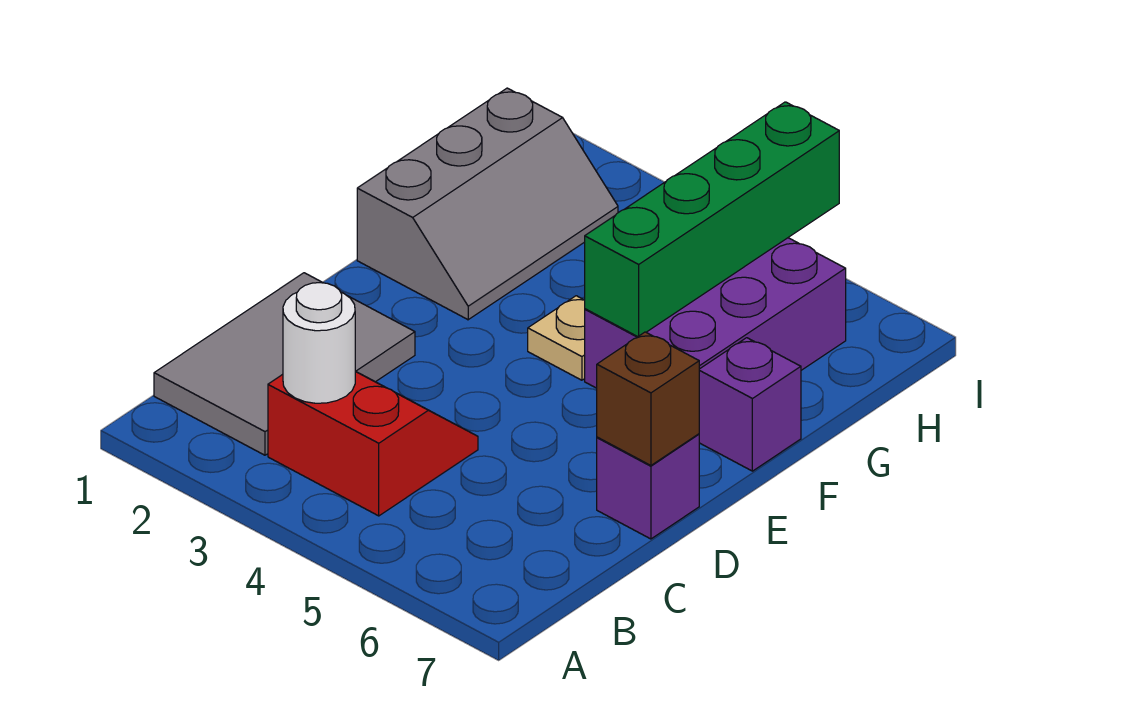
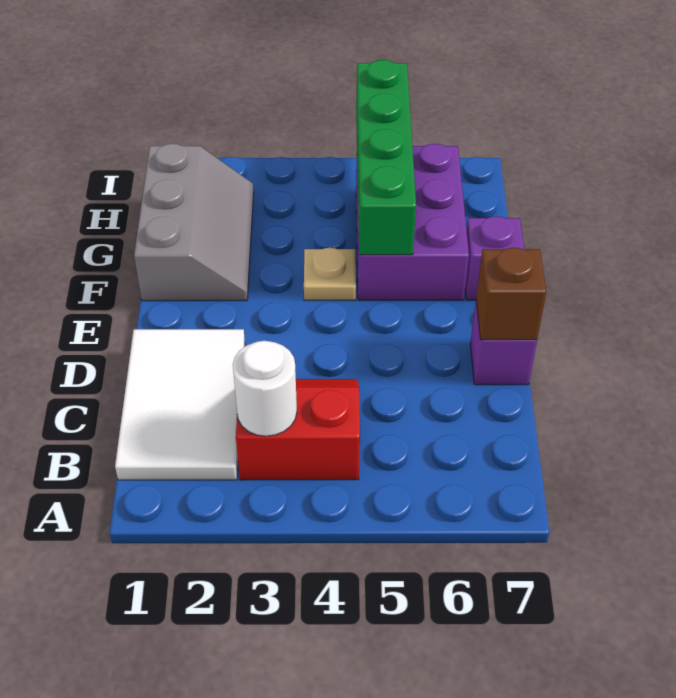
grey tile B1:D2 level 1 -> white tile B1:D2 level 1

